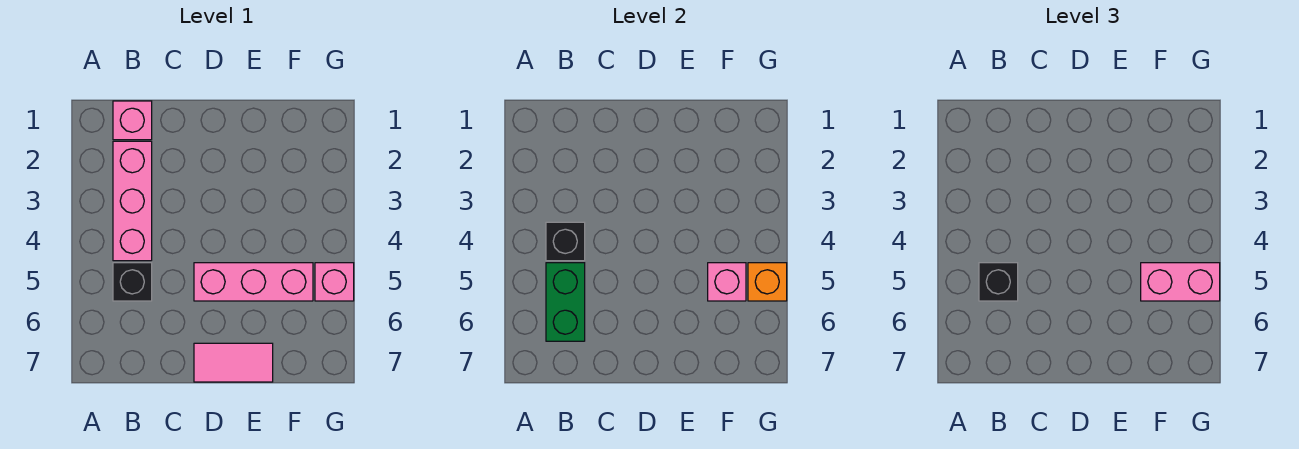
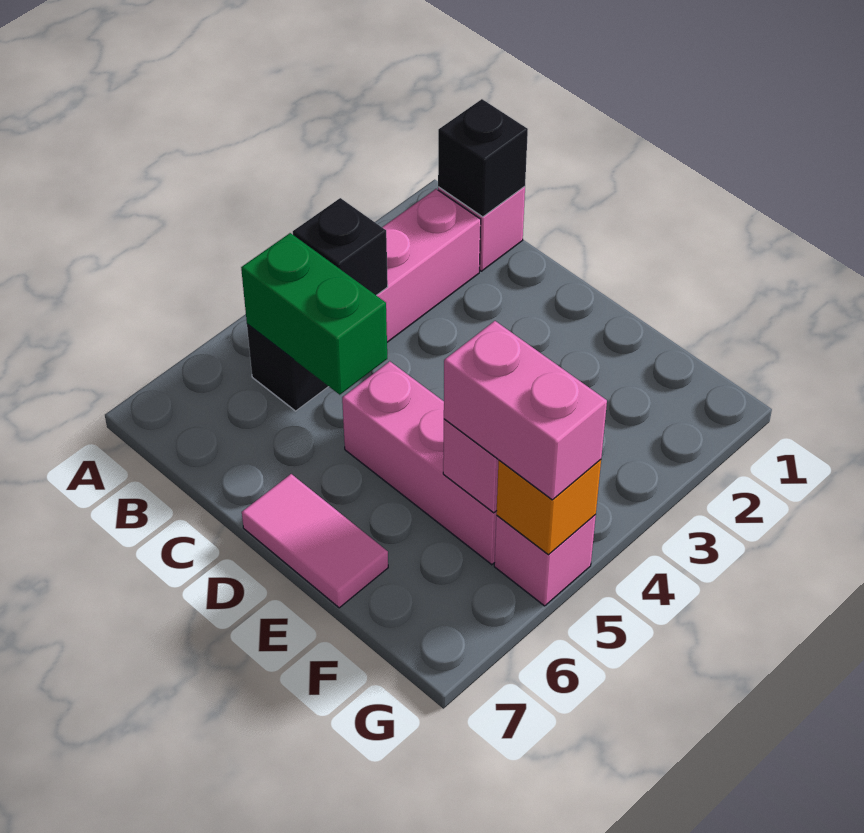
green brick B5:B6 level 2 -> green brick B5:C5 level 2
black brick B5 level 3 -> black brick B1 level 2

